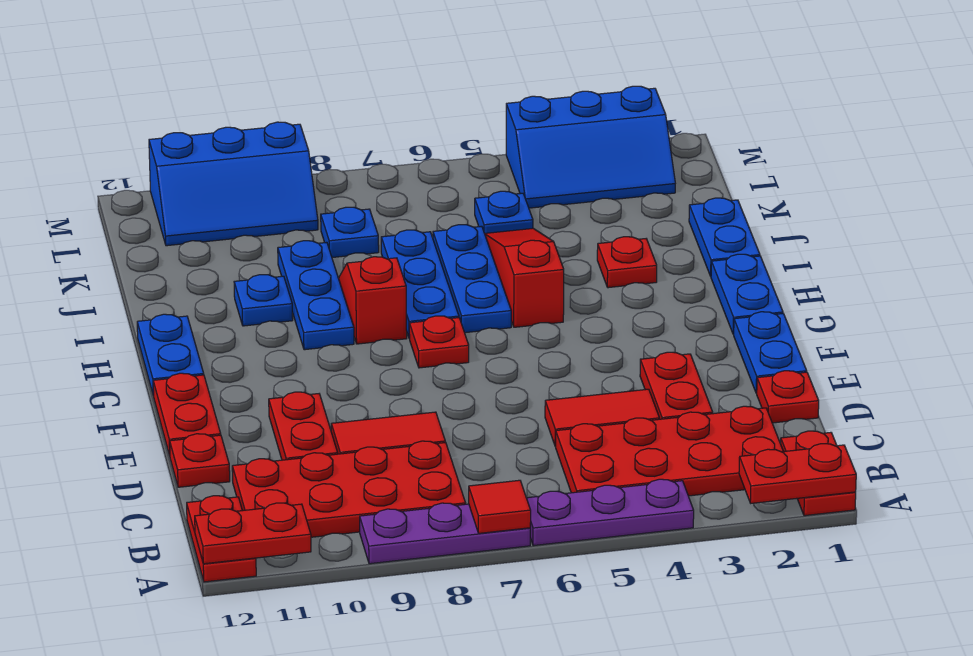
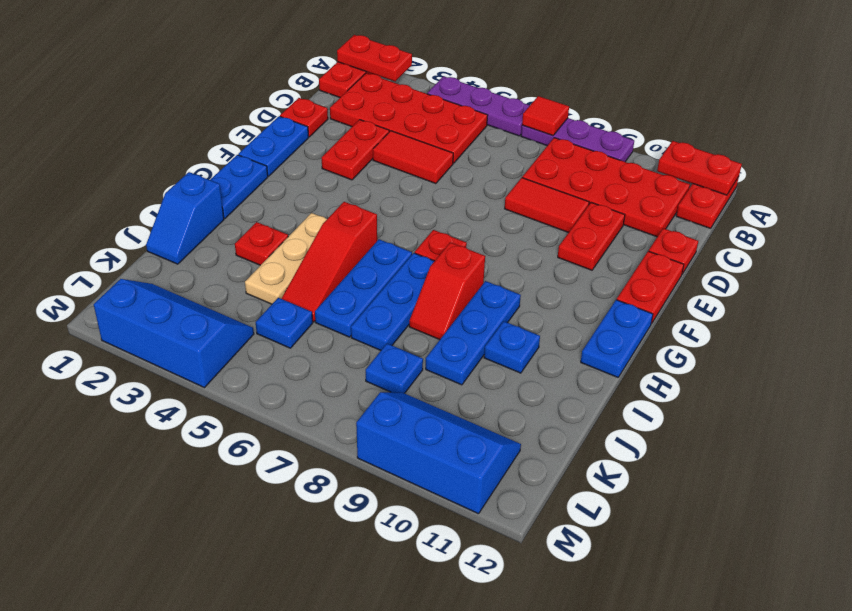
none -> tan plate H4:J4 level 1
blue plate I1:J1 level 1 -> blue slope I1:J1 level 1 top I

